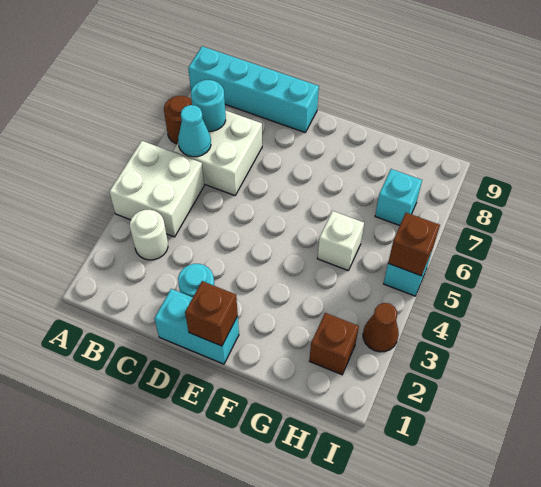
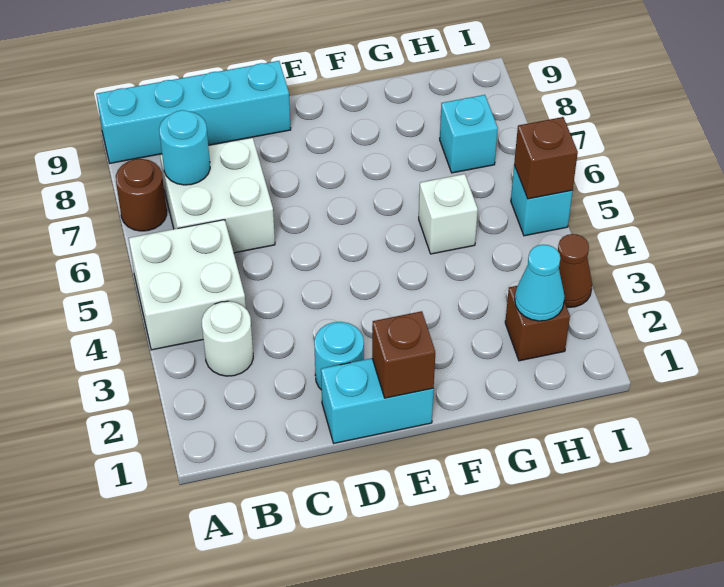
cyan cone B6 level 2 -> cyan cone H2 level 2

